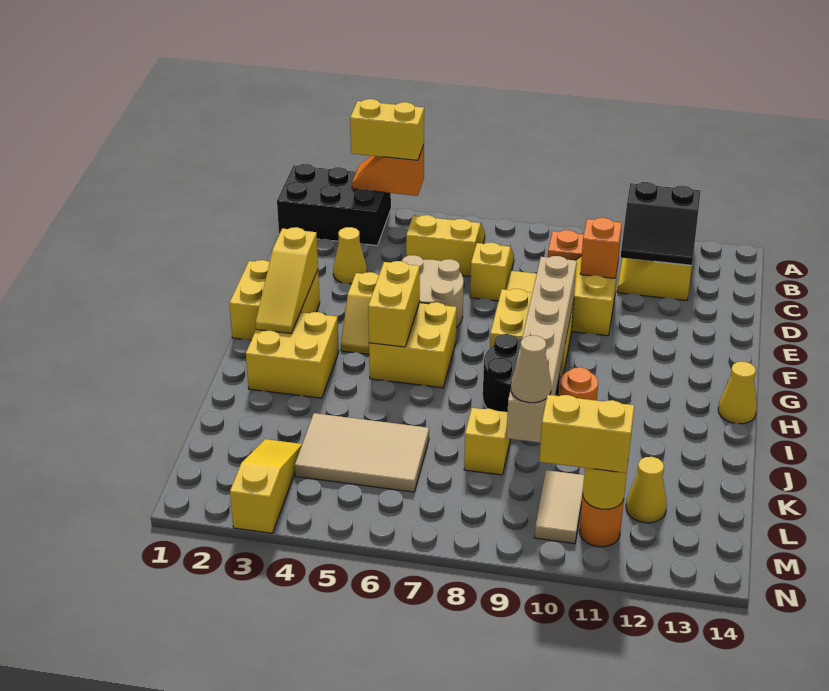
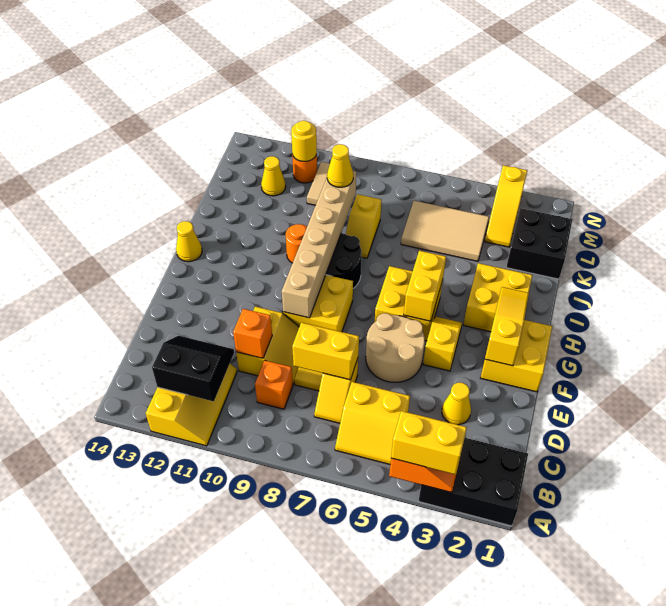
none -> black brick K1:L2 level 1
tan cone K9 level 3 -> yellow cone K9 level 3
yellow brick M10:M11 level 3 -> yellow brick D7:D8 level 2

